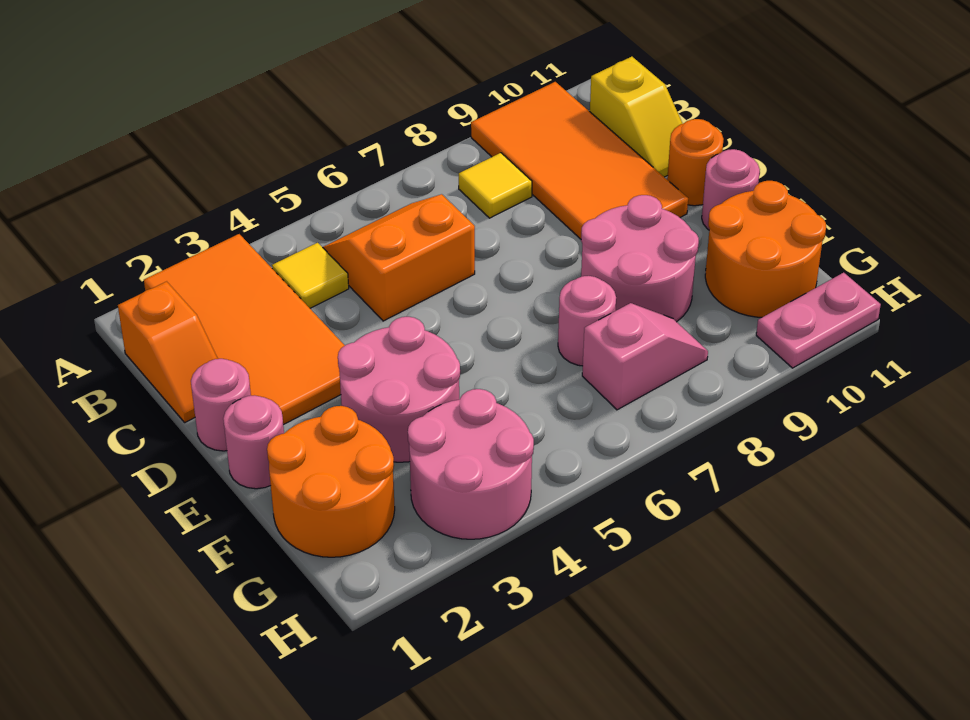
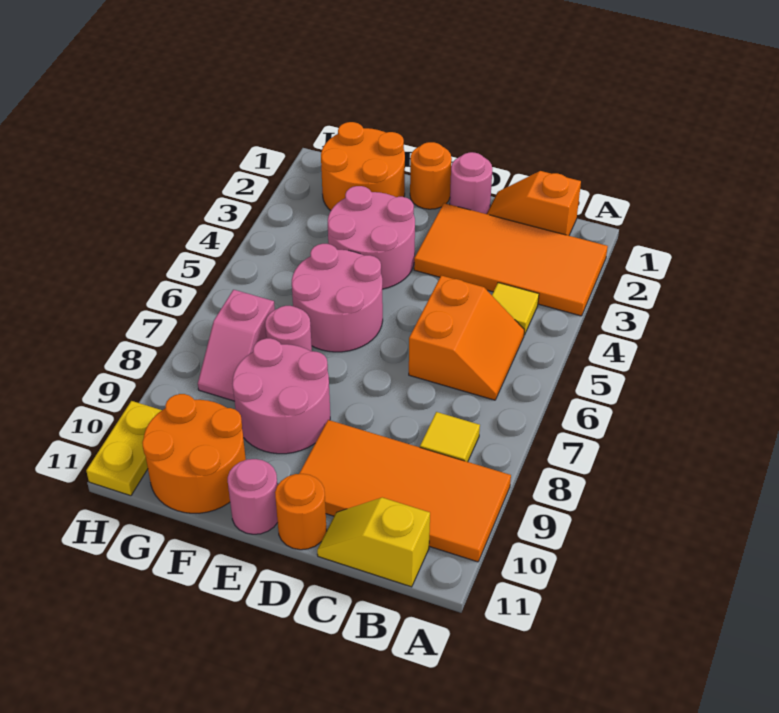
pink round brick E1 level 1 -> orange round brick E1 level 1
pink round brick G3:H4 level 1 -> pink round brick E5:F6 level 1
pink plate H10:H11 level 1 -> yellow plate H10:H11 level 1

